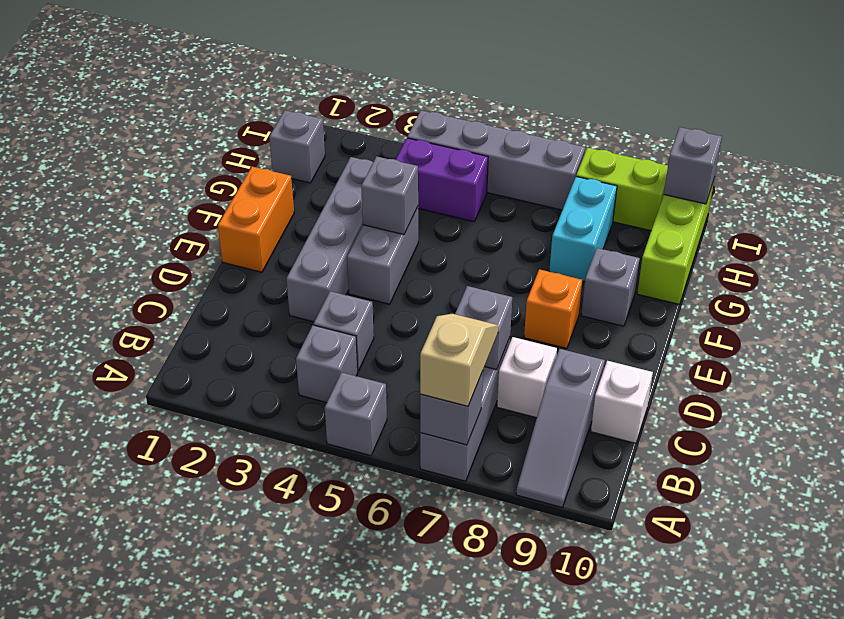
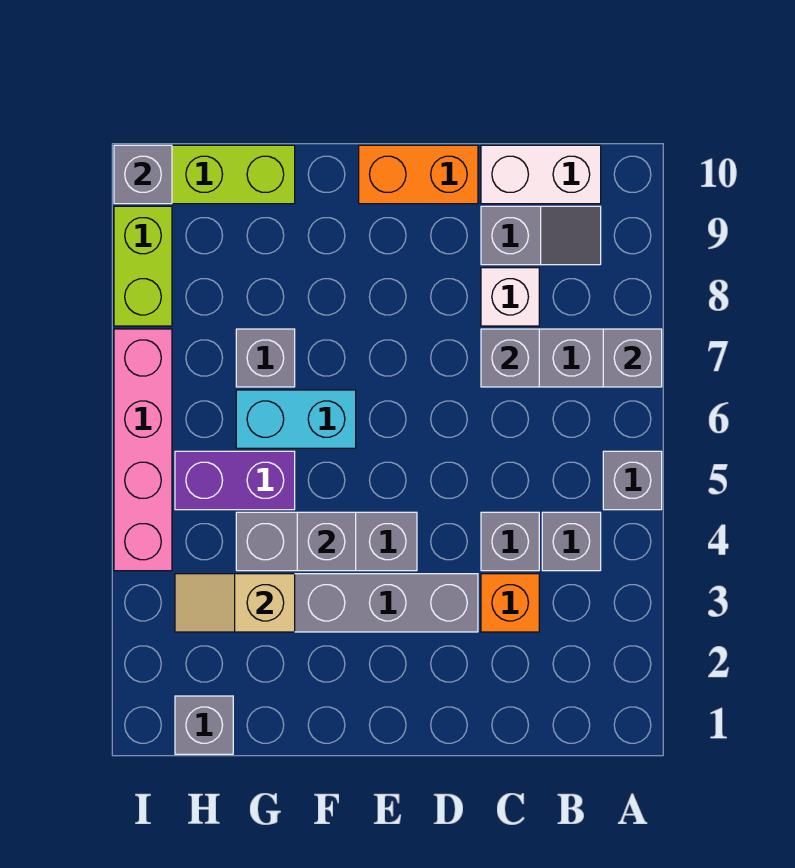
tan slope A7:B7 level 3 top A -> tan slope G3:H3 level 2 top G
grey slope A9:C9 level 1 top C -> grey slope B9:C9 level 1 top C
white brick C10 level 1 -> white brick B10:C10 level 1
orange brick E1:F1 level 1 -> orange brick D10:E10 level 1
grey brick E4:F4 level 1 -> grey brick E4:G4 level 1
orange brick E8 level 1 -> orange brick C3 level 1
grey brick F9 level 1 -> grey brick G7 level 1
cyan brick G8:H8 level 1 -> cyan brick F6:G6 level 1
purple brick H4:H5 level 1 -> purple brick G5:H5 level 1
grey brick I4:I7 level 1 -> pink brick I4:I7 level 1

